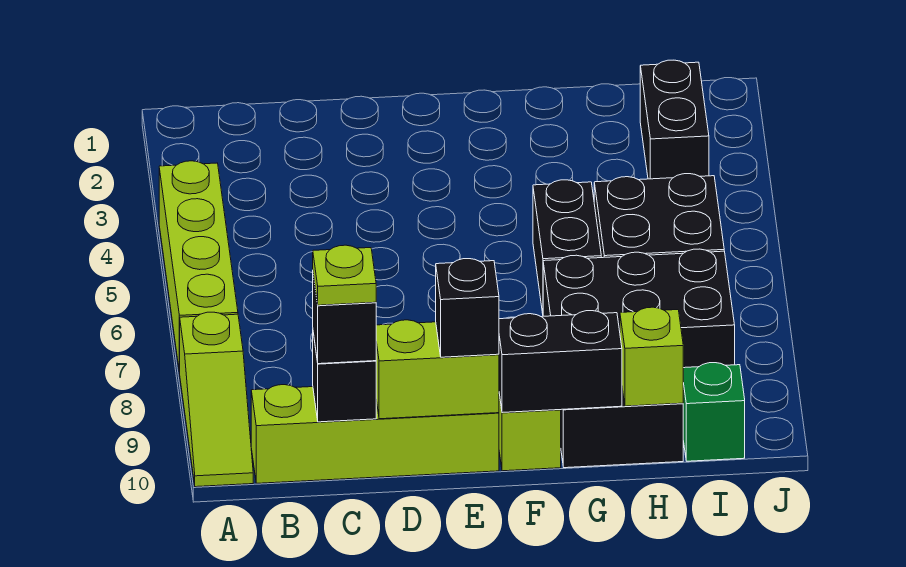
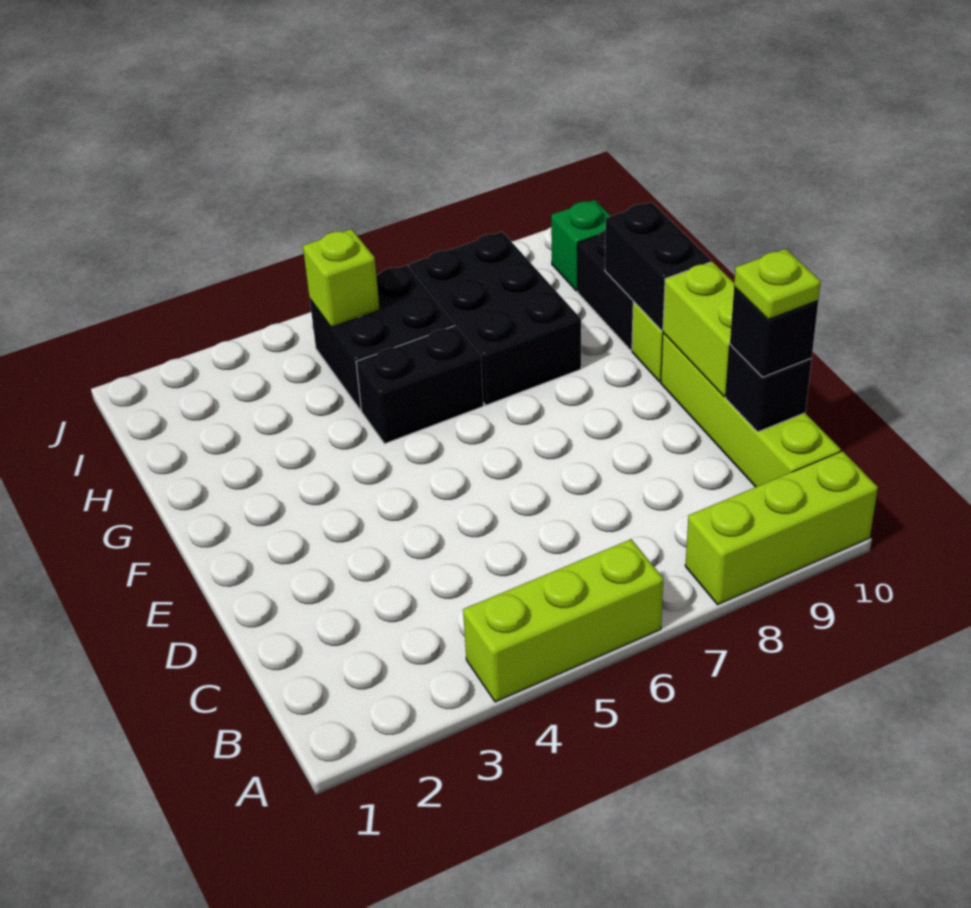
lime brick A4:A7 level 1 -> lime brick A4:A6 level 1
lime slope A8:A10 level 1 top 8 -> lime brick A8:A10 level 1
black brick E10 level 3 -> none
lime brick H10 level 2 -> lime brick I5 level 2
black brick I2:I3 level 1 -> none

